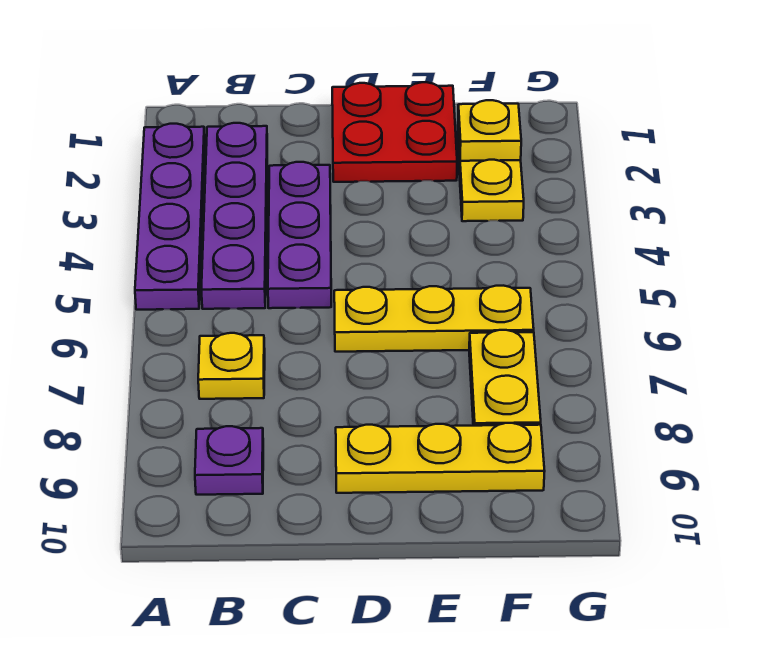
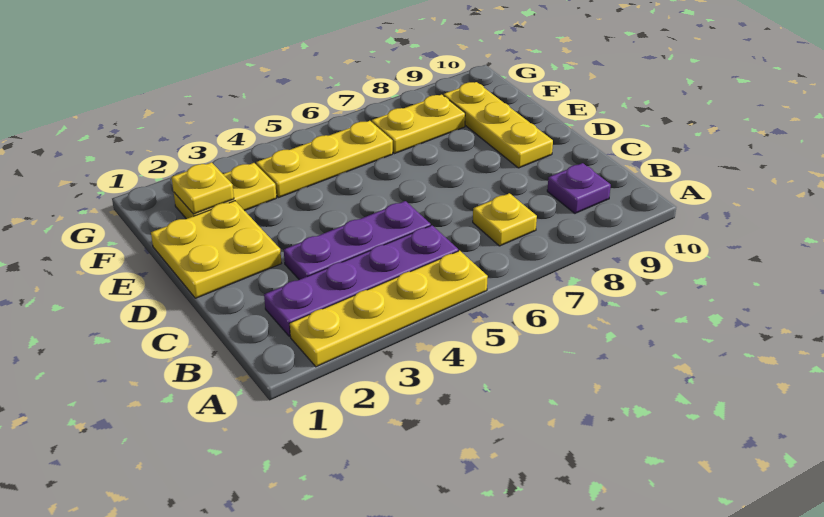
purple plate A2:A5 level 1 -> yellow plate A2:A5 level 1
red plate D1:E2 level 1 -> yellow plate D1:E2 level 1
yellow plate D6:F6 level 1 -> yellow plate F4:F6 level 1

